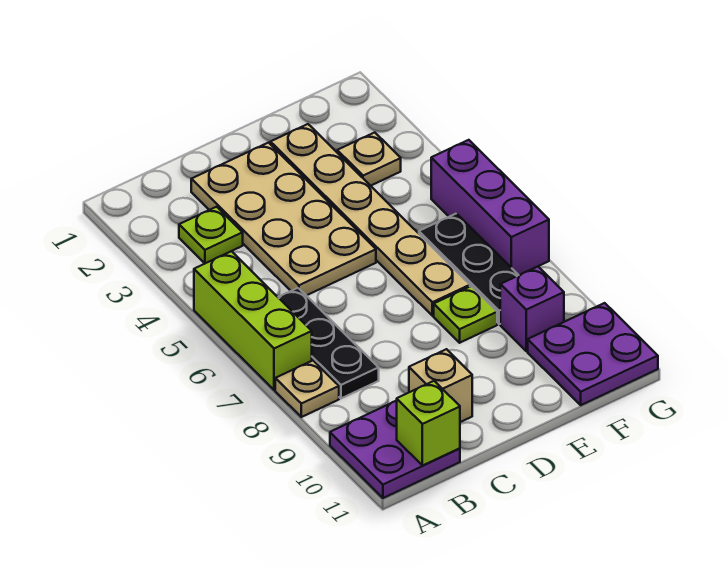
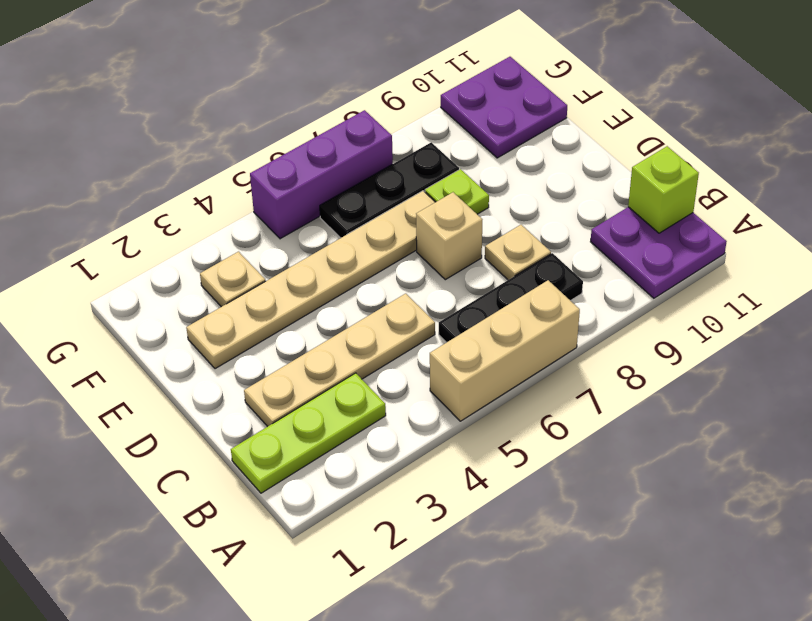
lime brick A5:A7 level 1 -> tan brick A5:A7 level 1
tan plate A8 level 1 -> tan plate C8 level 1
lime plate B3 level 1 -> lime plate B1:B3 level 1
tan plate C2:D5 level 1 -> tan plate C2:C5 level 1
tan brick C10 level 1 -> tan brick D7 level 1
purple brick F9 level 1 -> none

